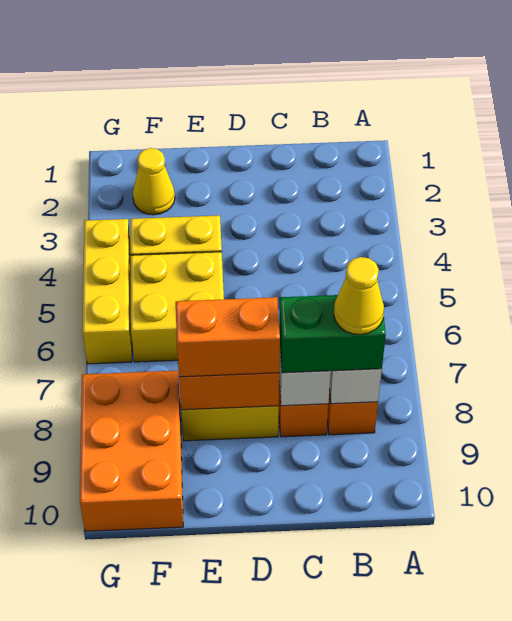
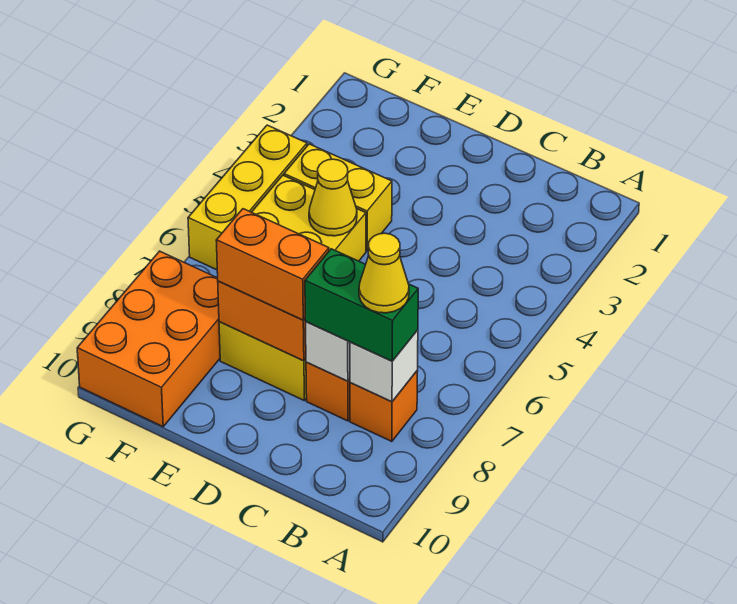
yellow cone F2 level 1 -> yellow cone E5 level 2

